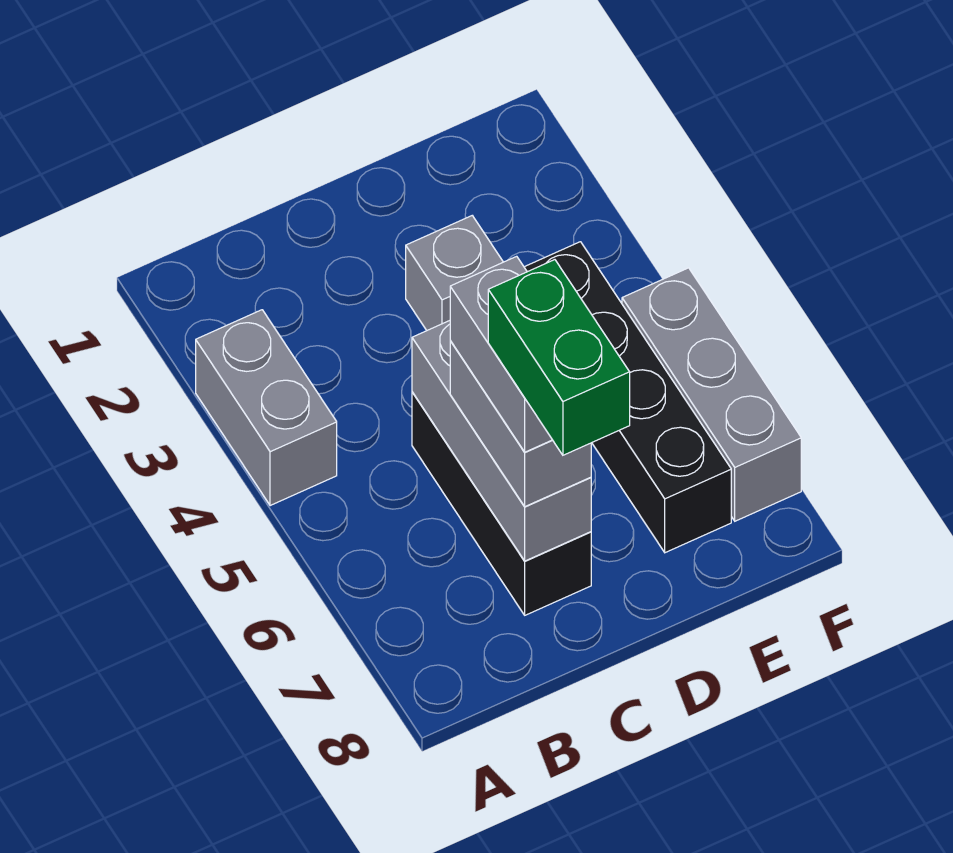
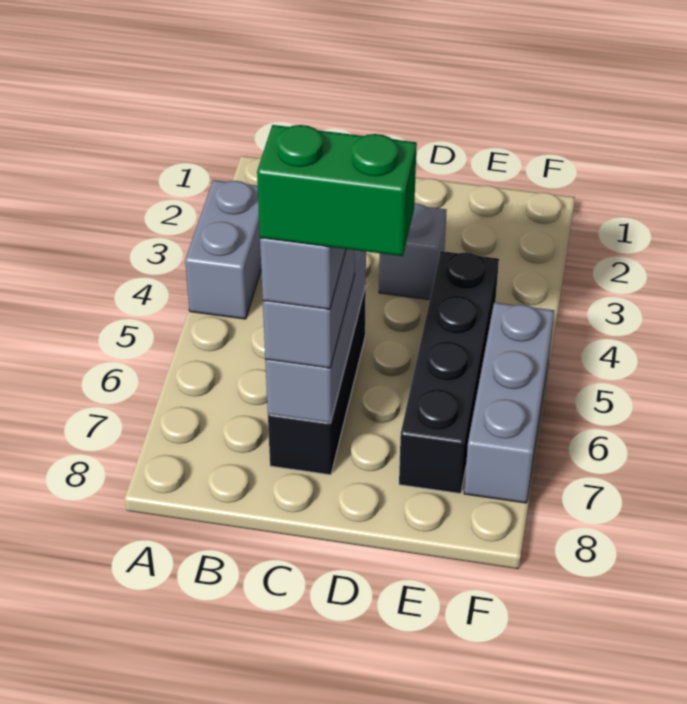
green brick C7:C8 level 5 -> green brick C7:D7 level 5

